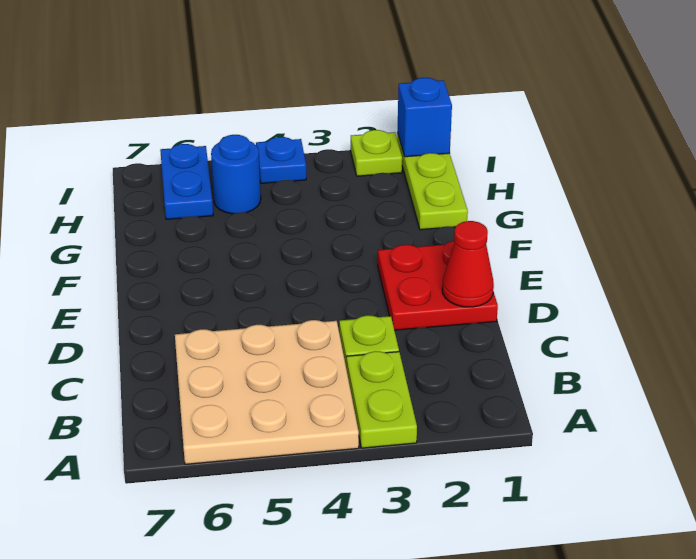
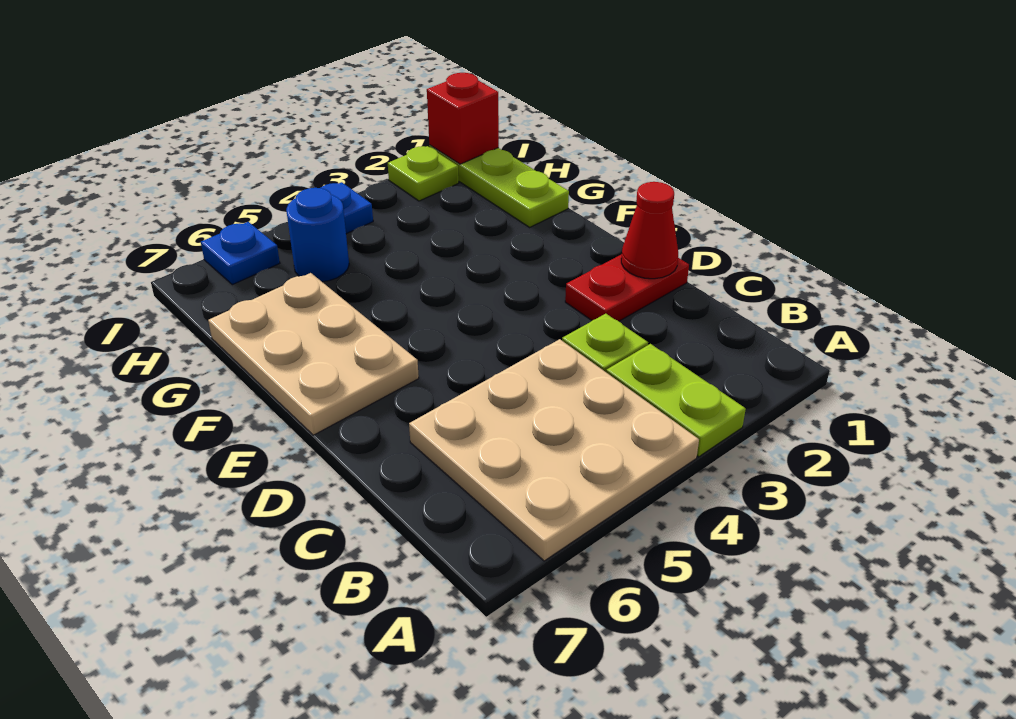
red plate D1:E2 level 1 -> red plate D1:D2 level 1
none -> tan plate E6:G7 level 1
blue plate H6:I6 level 1 -> blue plate I6 level 1
blue brick I1 level 2 -> red brick I1 level 2

